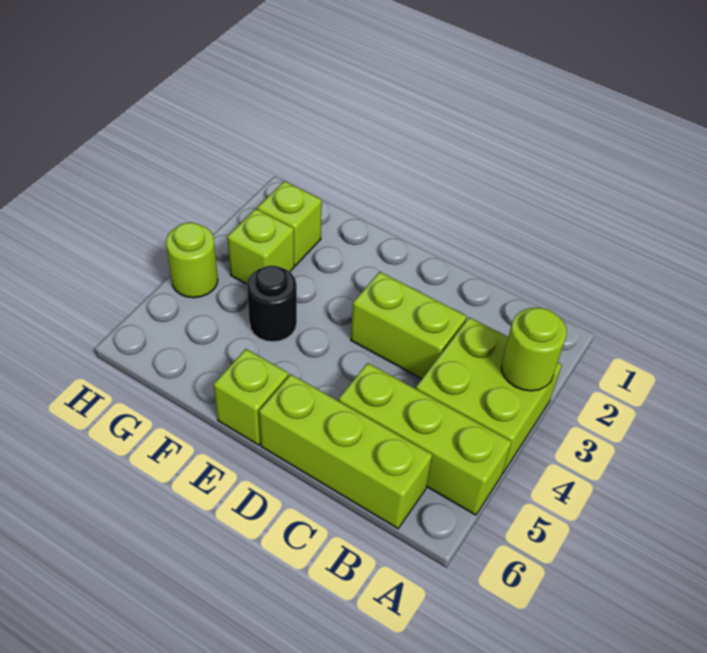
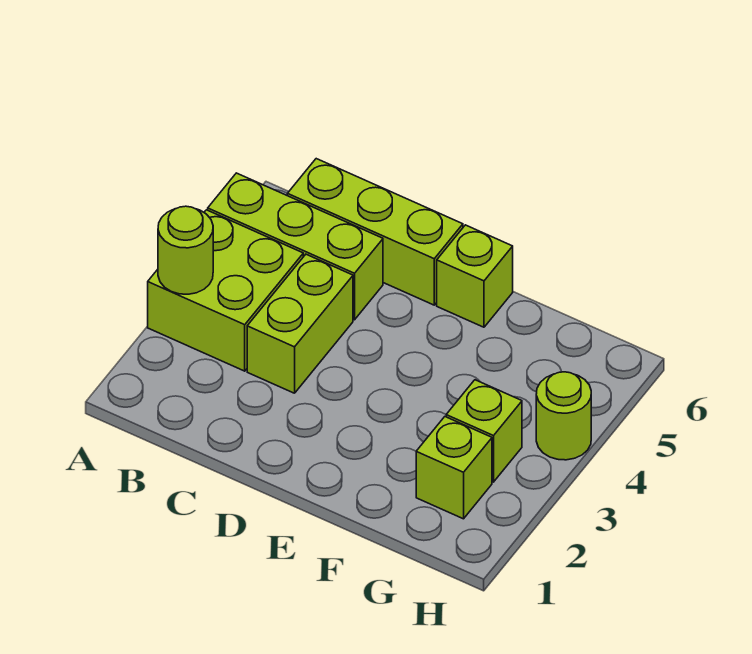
lime brick C3:D3 level 1 -> lime brick C3:C4 level 1
black round brick F4 level 1 -> none

